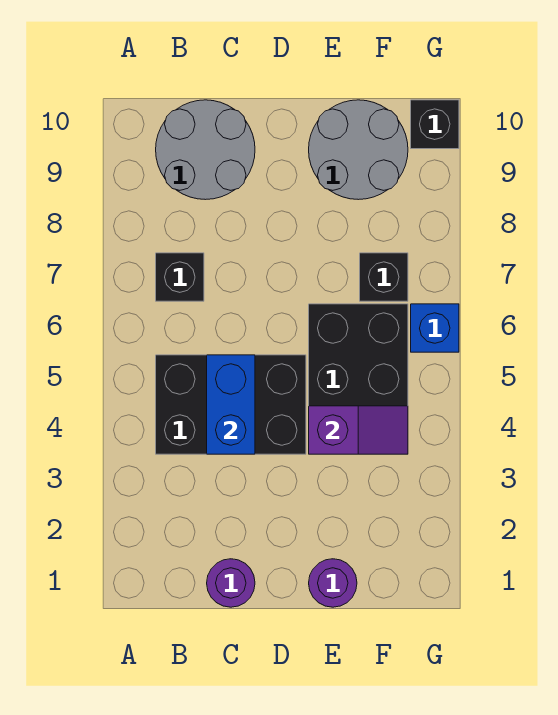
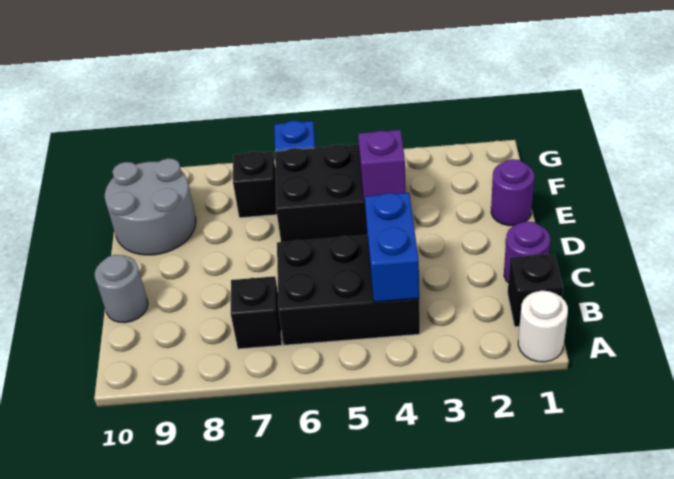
none -> white round brick A1 level 1
black brick B4:D5 level 1 -> black brick B4:C6 level 1
grey round brick B9:C10 level 1 -> grey round brick C10 level 1
blue brick C4:C5 level 2 -> blue brick B4:C4 level 2
black brick G10 level 1 -> black brick B1 level 1

